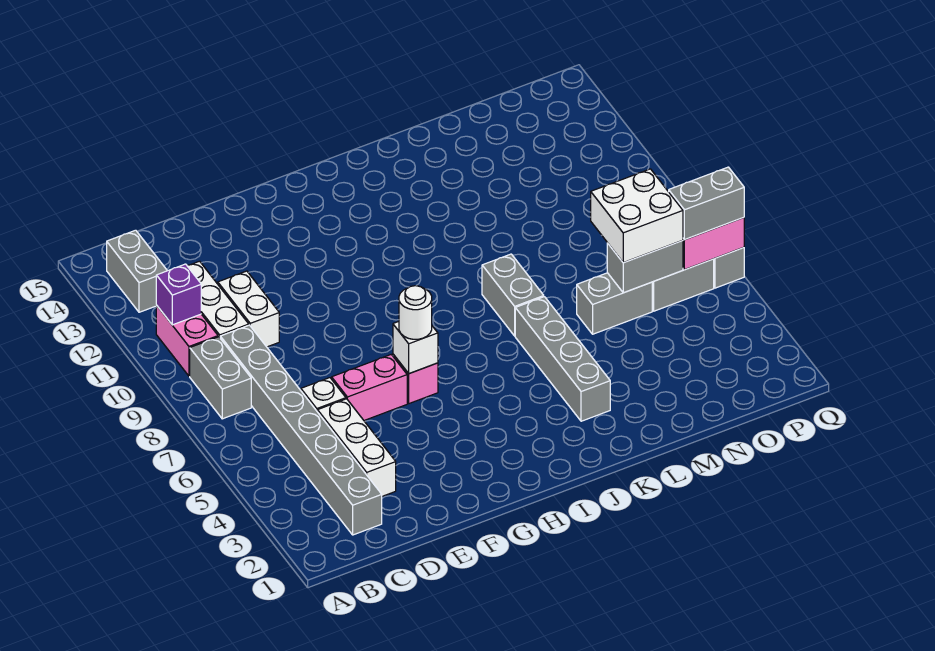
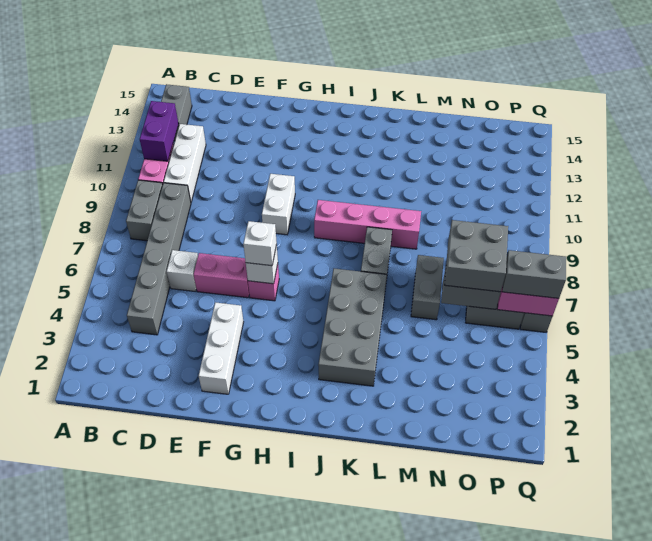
purple brick B11 level 2 -> purple brick B11:B12 level 2
grey brick C2:C9 level 1 -> grey brick C4:C9 level 1
white brick D3:D5 level 1 -> white brick F2:F4 level 1
white brick D10:D11 level 1 -> white brick G9:G10 level 1
white round brick G6 level 3 -> white brick G6 level 3
none -> pink brick I9:L9 level 1
grey brick K3:K6 level 1 -> grey brick J3:K6 level 1
grey brick M6:N6 level 1 -> grey brick M6:M7 level 1
white brick N6:O7 level 3 -> grey brick N6:O7 level 3

